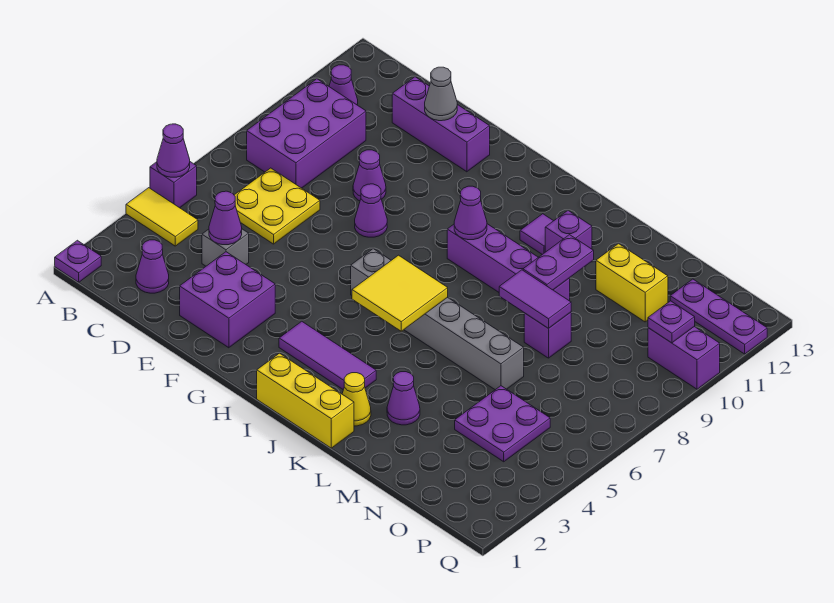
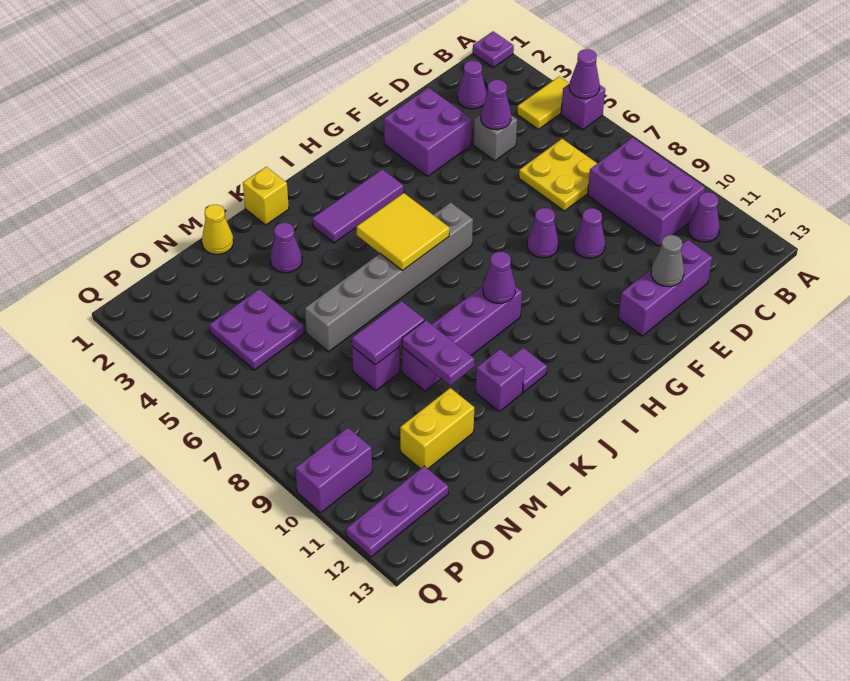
yellow brick I1:K1 level 1 -> yellow brick K1 level 1
yellow cone K2 level 1 -> yellow cone M1 level 1
purple plate P10 level 2 -> none

